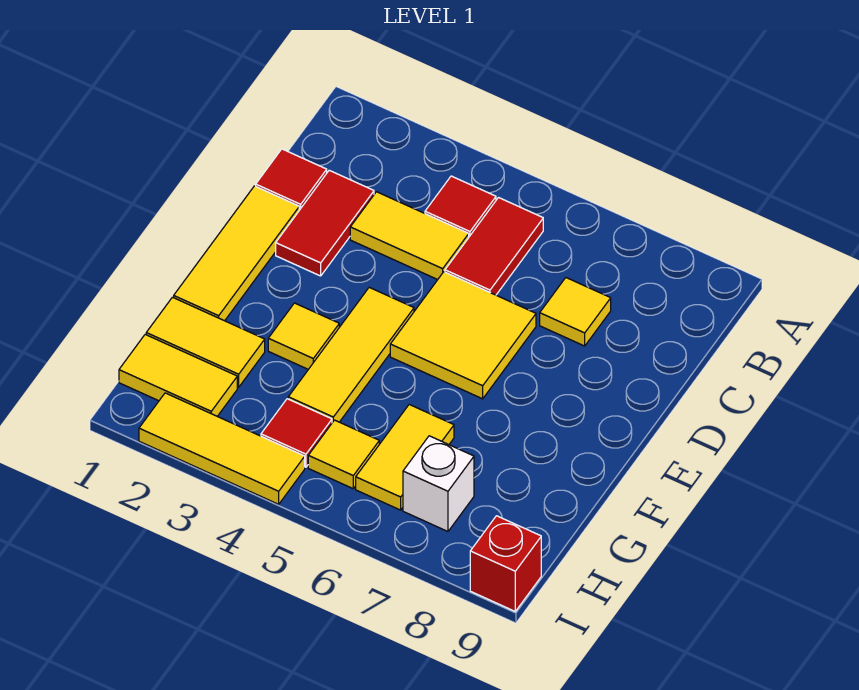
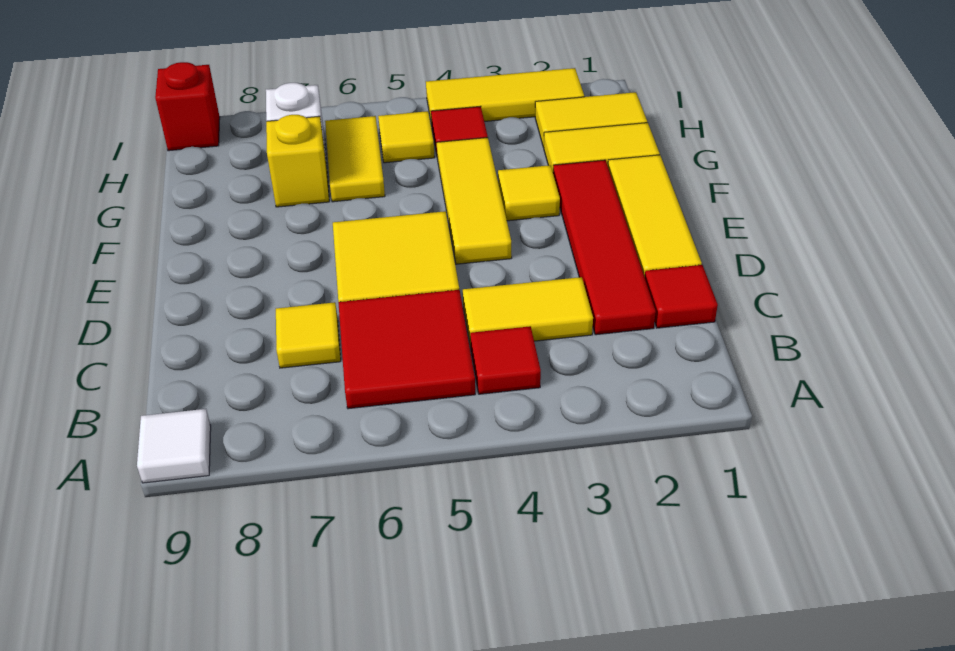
none -> white tile A9 level 1
red tile B5:C5 level 1 -> red tile B5:C6 level 1
red tile C2:D2 level 1 -> red tile C2:F2 level 1
none -> yellow brick G7 level 1

